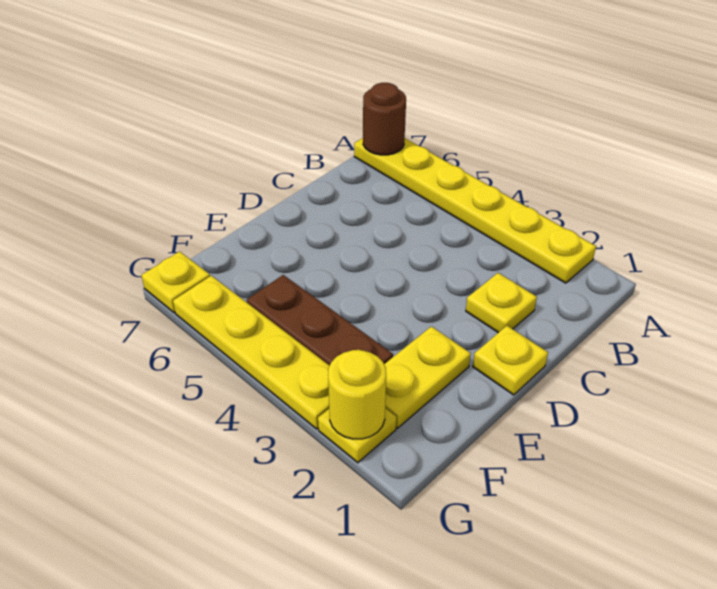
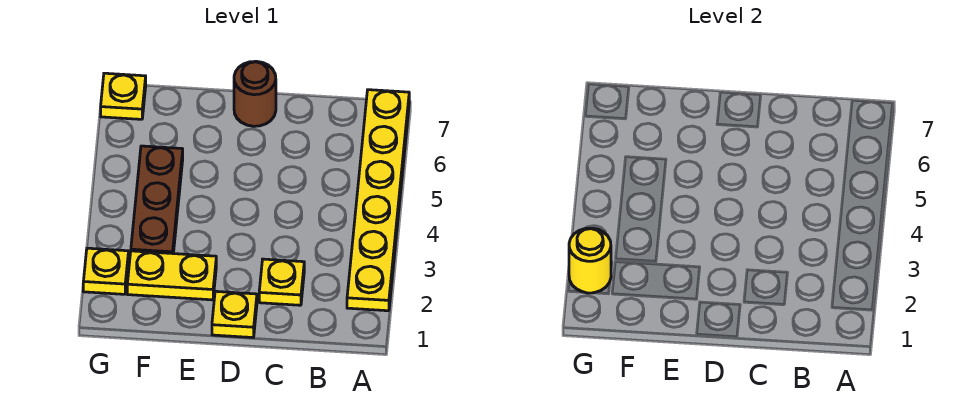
brown round brick A7 level 2 -> brown round brick D7 level 1
yellow plate G3:G6 level 1 -> none

